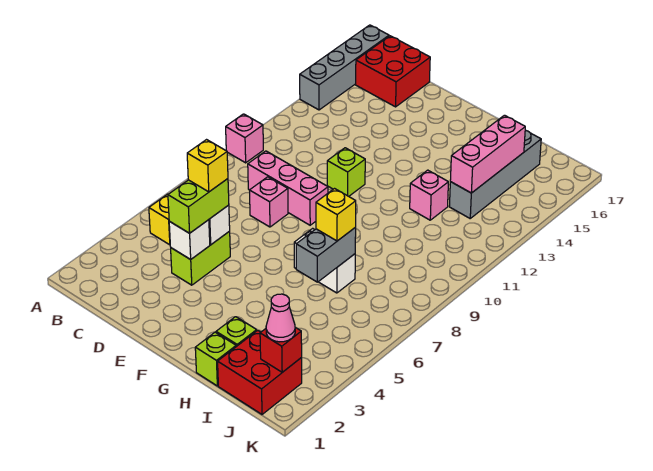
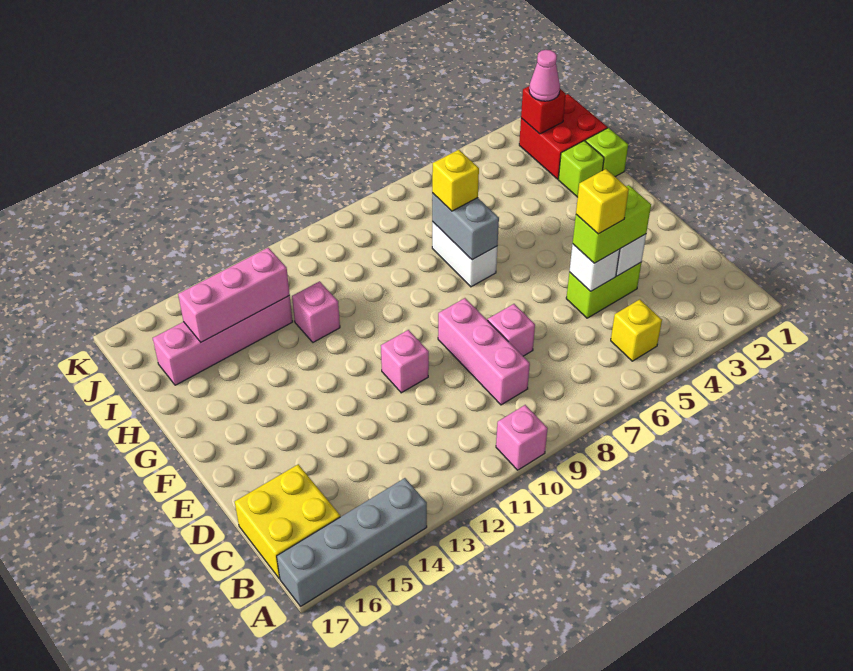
red brick B16:C17 level 1 -> yellow brick B16:C17 level 1
lime brick E11 level 1 -> pink brick E11 level 1
grey brick H6:H7 level 2 -> grey brick G7:H7 level 2
grey brick I13:I16 level 1 -> pink brick I13:I16 level 1

